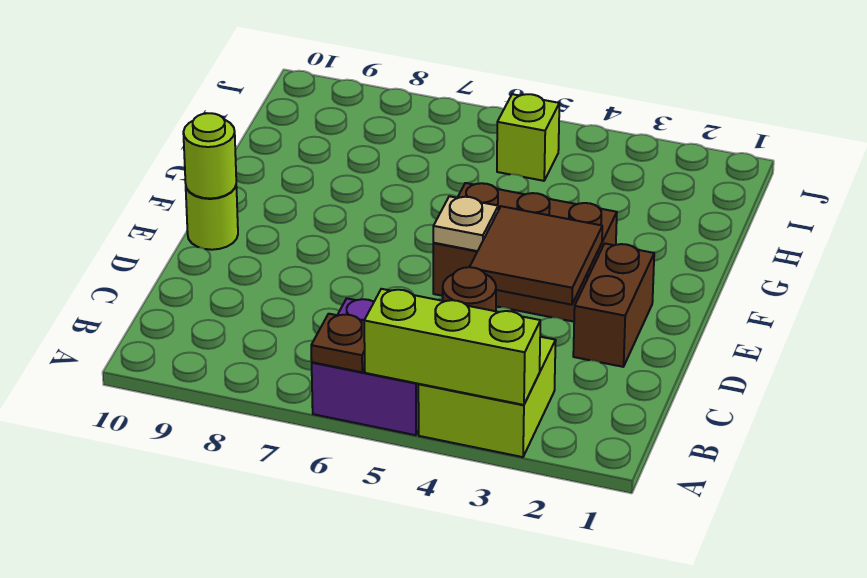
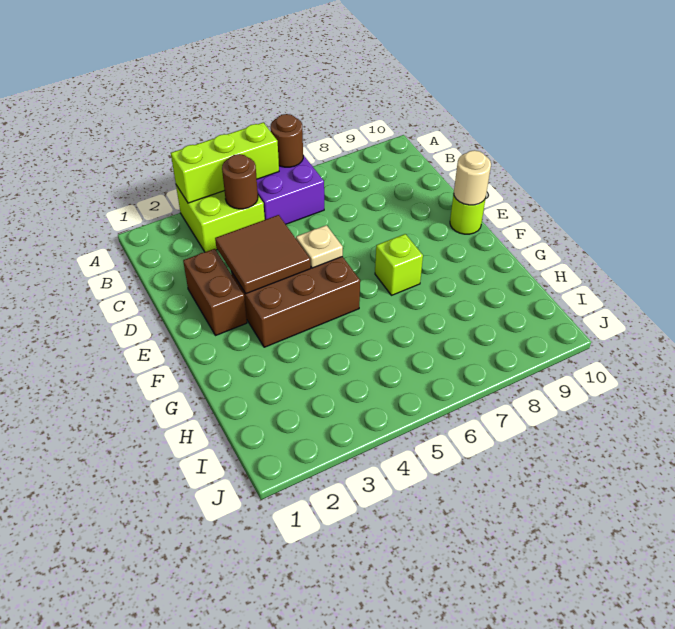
brown plate A6 level 2 -> brown round brick A6 level 2
lime round brick E10 level 2 -> tan round brick E10 level 2
lime brick I5 level 1 -> lime brick F7 level 1

